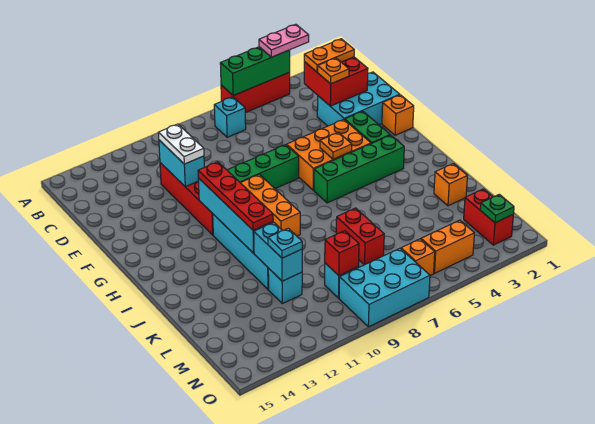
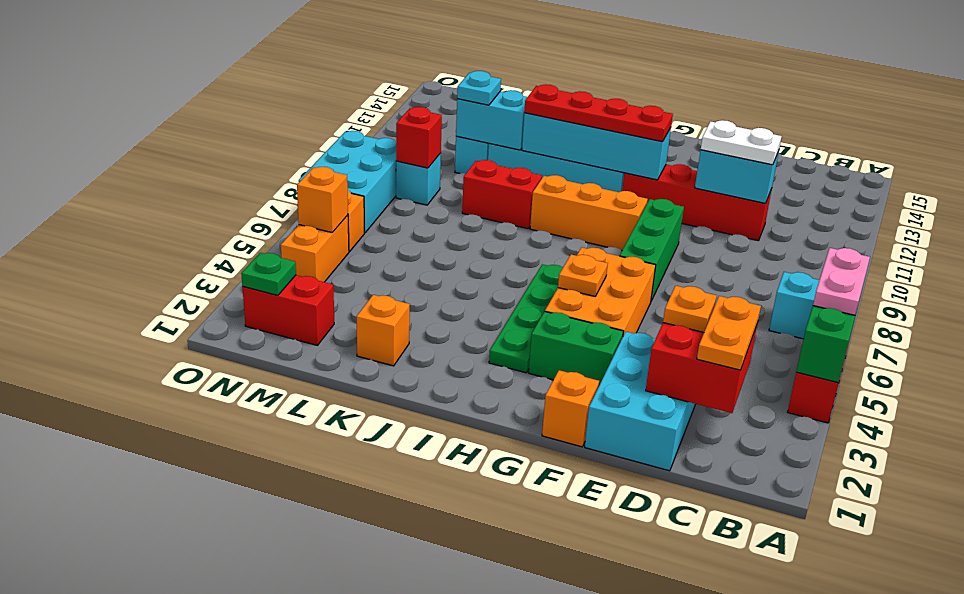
pink plate A3:A4 level 3 -> pink plate A5:A6 level 3
green brick H3:H6 level 1 -> green plate H3:H6 level 1
red brick K7:L7 level 1 -> red brick J9:K9 level 1
none -> orange brick N5 level 2

